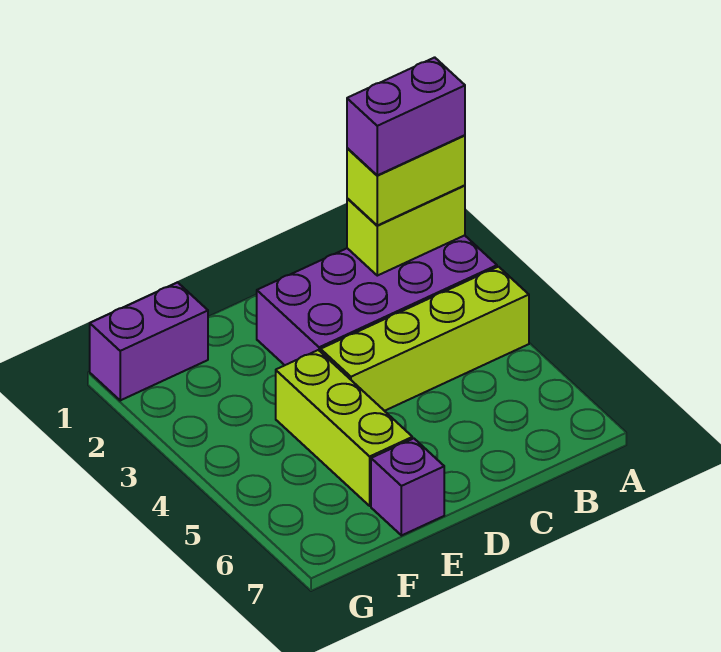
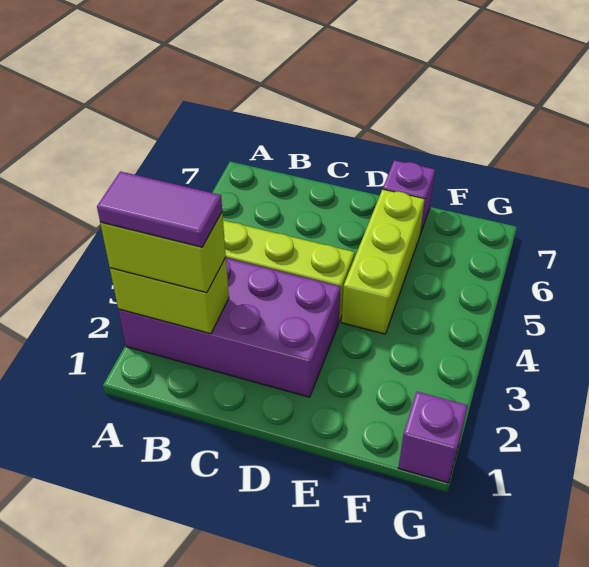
purple brick A2:B2 level 4 -> purple tile A2:B2 level 4
purple brick F1:G1 level 1 -> purple brick G1 level 1

